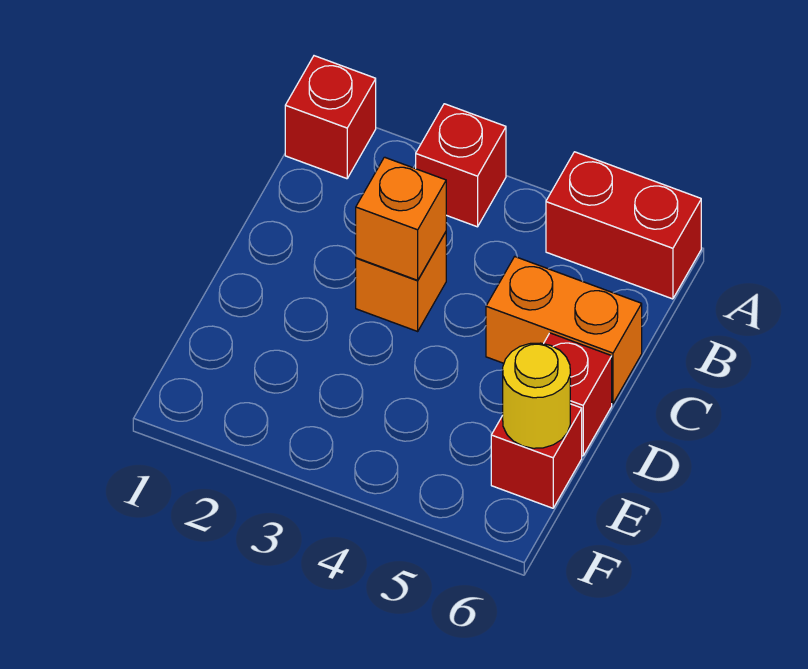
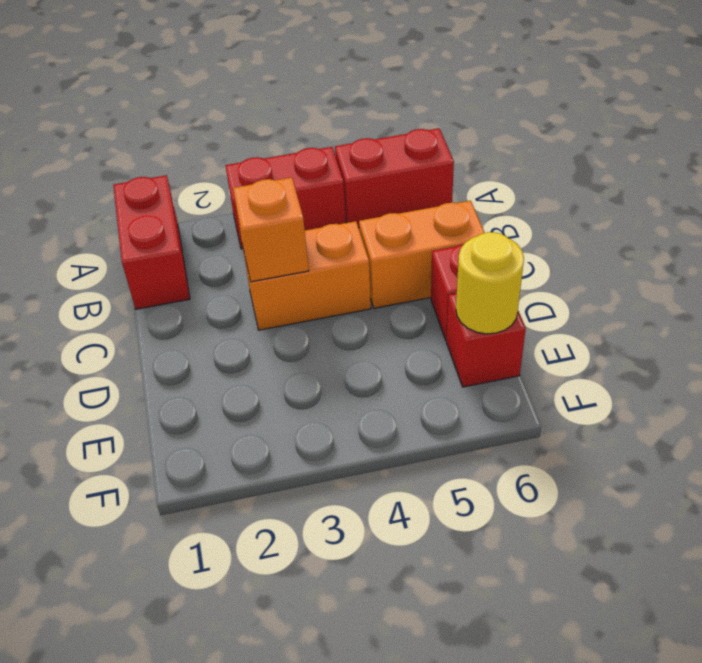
red brick A1 level 1 -> red brick A1:B1 level 1
red brick A3 level 1 -> red brick A3:A4 level 1
orange brick C3 level 1 -> orange brick C3:C4 level 1

